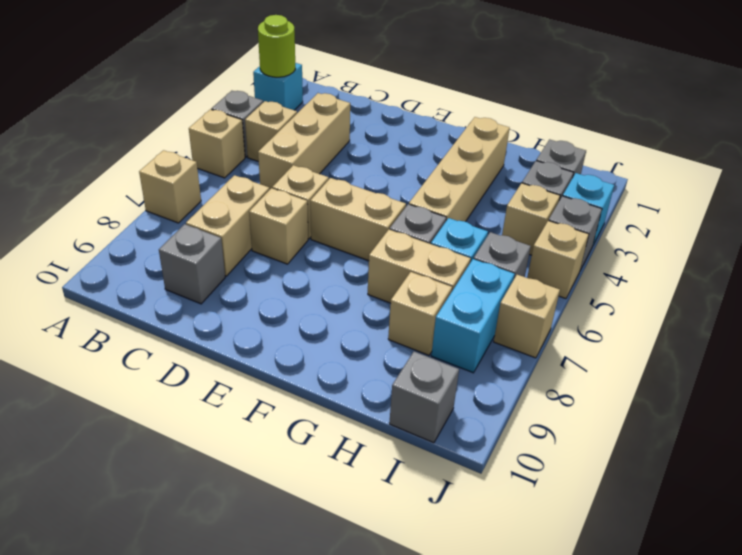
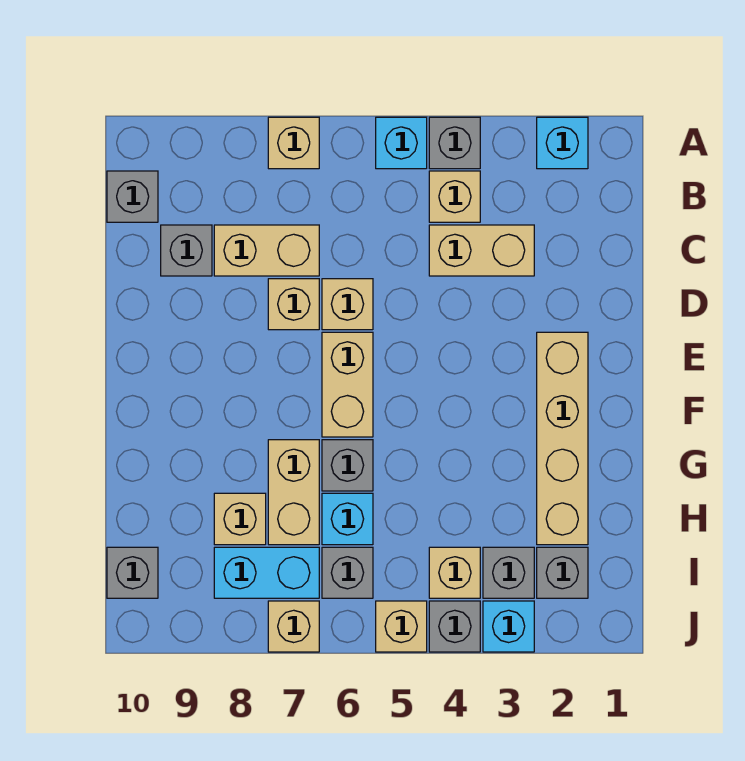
lime round brick A2 level 2 -> none
tan brick A5 level 1 -> cyan brick A5 level 1
none -> grey brick B10 level 1
tan brick C3:C5 level 1 -> tan brick C3:C4 level 1
tan brick G2:G5 level 1 -> tan brick E2:H2 level 1

